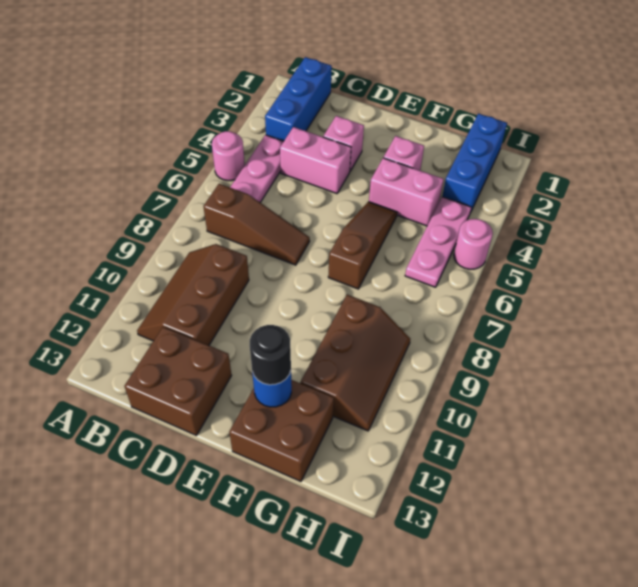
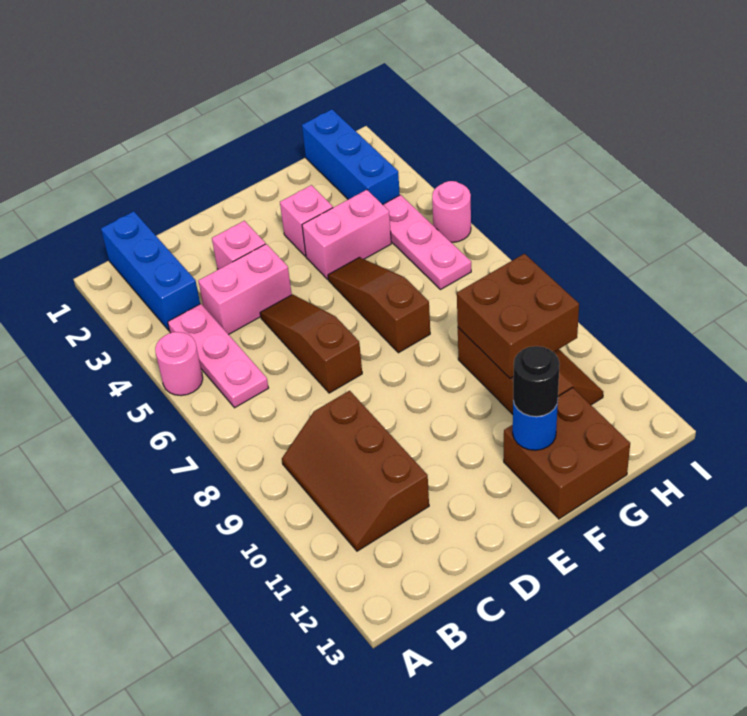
brown slope B7:D7 level 1 top B -> brown slope D5:D7 level 1 top 7
brown brick C12:D13 level 1 -> brown brick G9:H10 level 2

